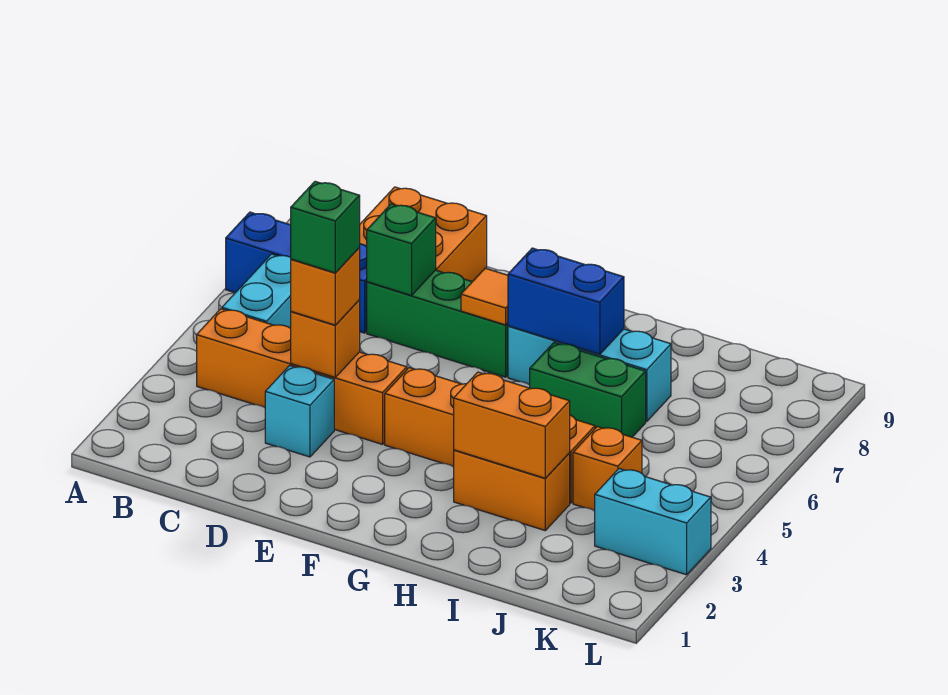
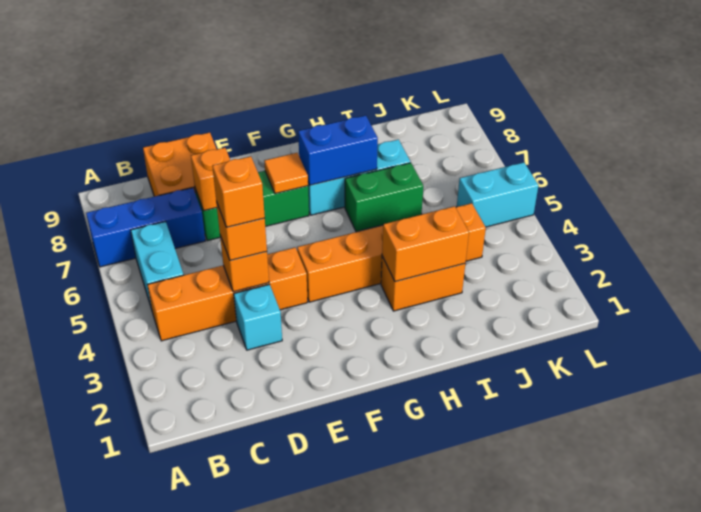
green brick D4 level 4 -> orange brick D4 level 4
green brick D7 level 2 -> orange brick D7 level 2
cyan brick K3:L3 level 1 -> cyan brick K5:L5 level 1

